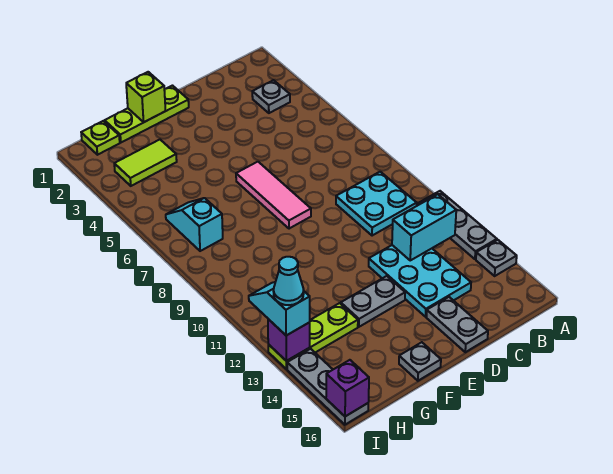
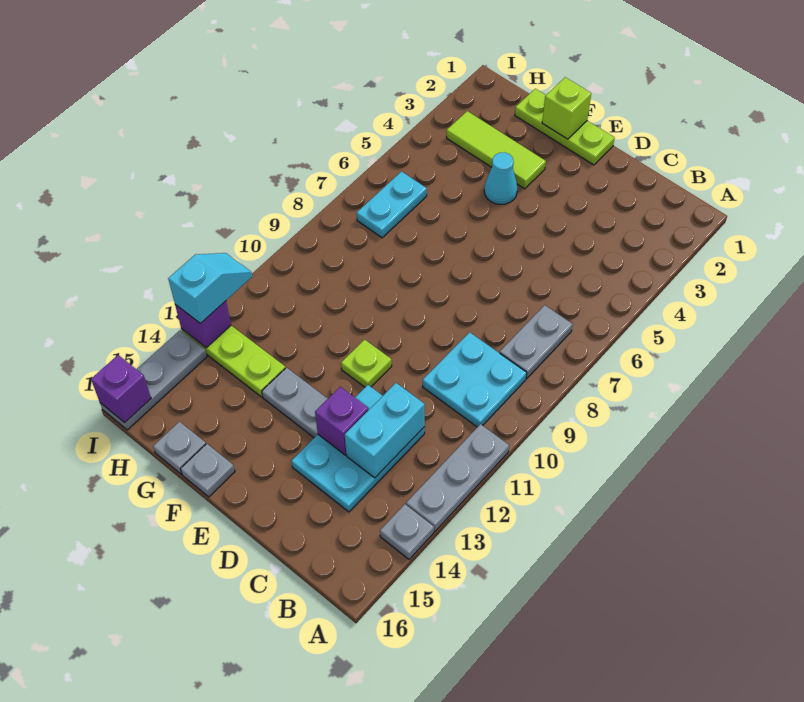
grey plate B3 level 1 -> grey plate G16 level 1
cyan brick B12:C12 level 2 -> cyan brick C12:C13 level 2
none -> purple brick D13 level 2
grey plate D15:D16 level 1 -> grey plate B7:B8 level 1
pink tile E6:E8 level 1 -> none
lime tile G3:H3 level 1 -> lime tile F3:H3 level 1
lime plate H1 level 1 -> lime plate E11 level 1
cyan slope H6:H7 level 1 top 7 -> cyan plate H6:H7 level 1
cyan cone I13 level 4 -> cyan cone F4 level 1

